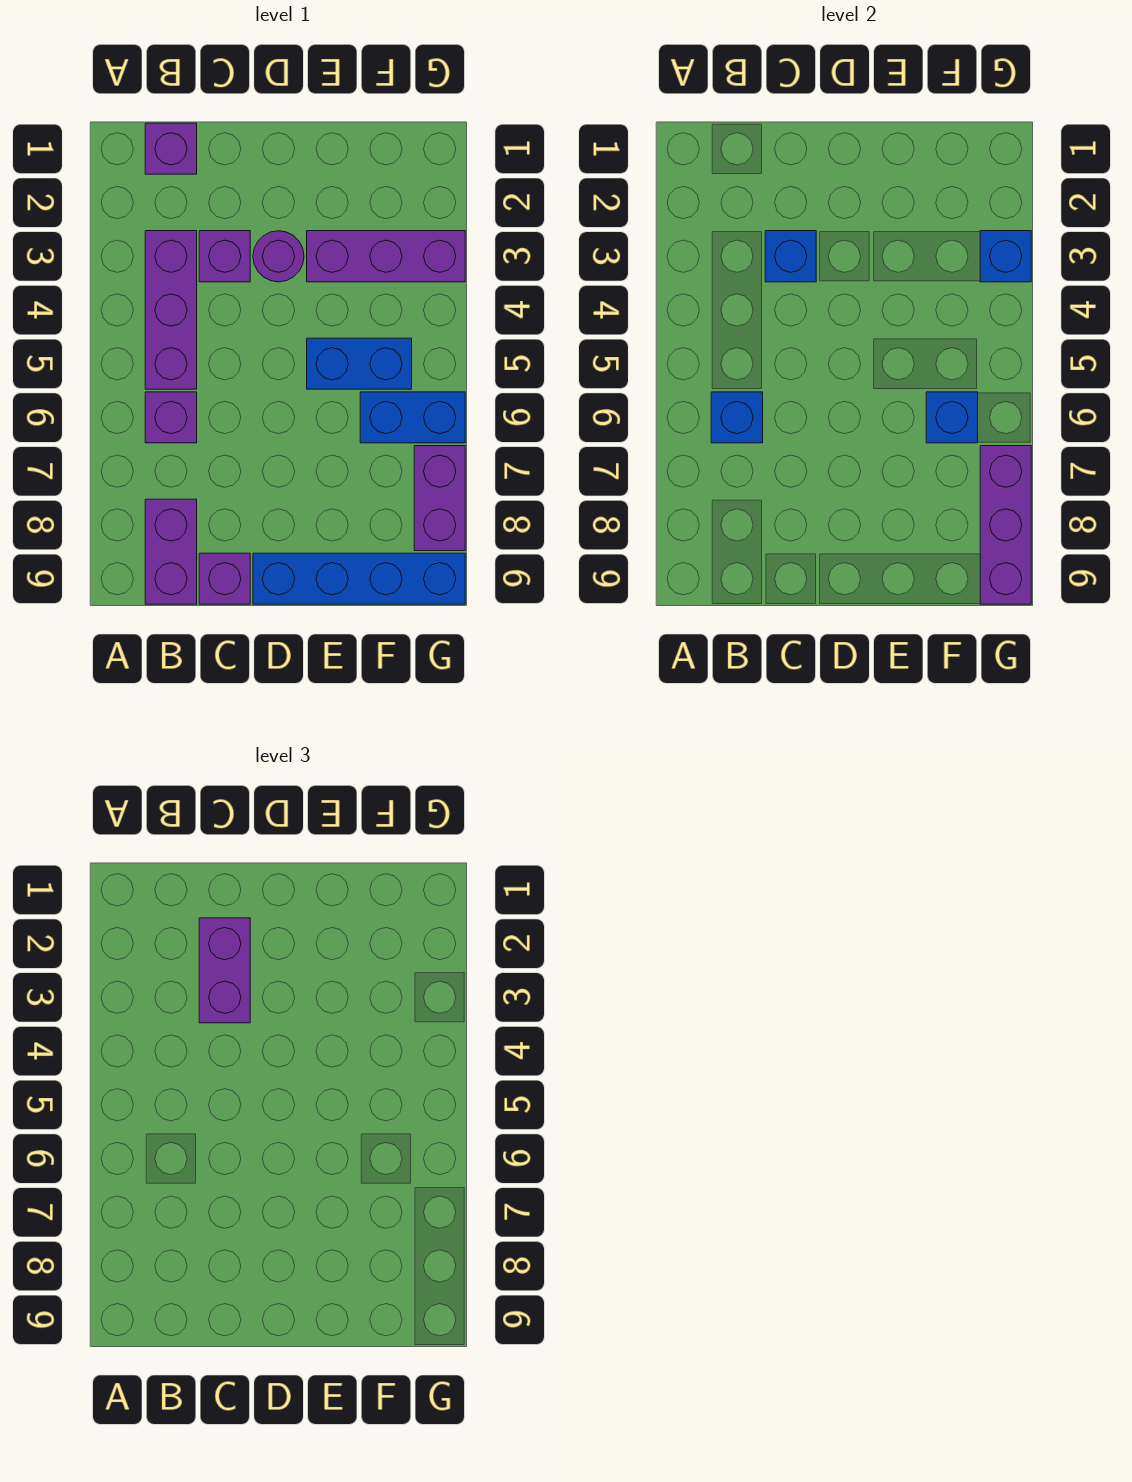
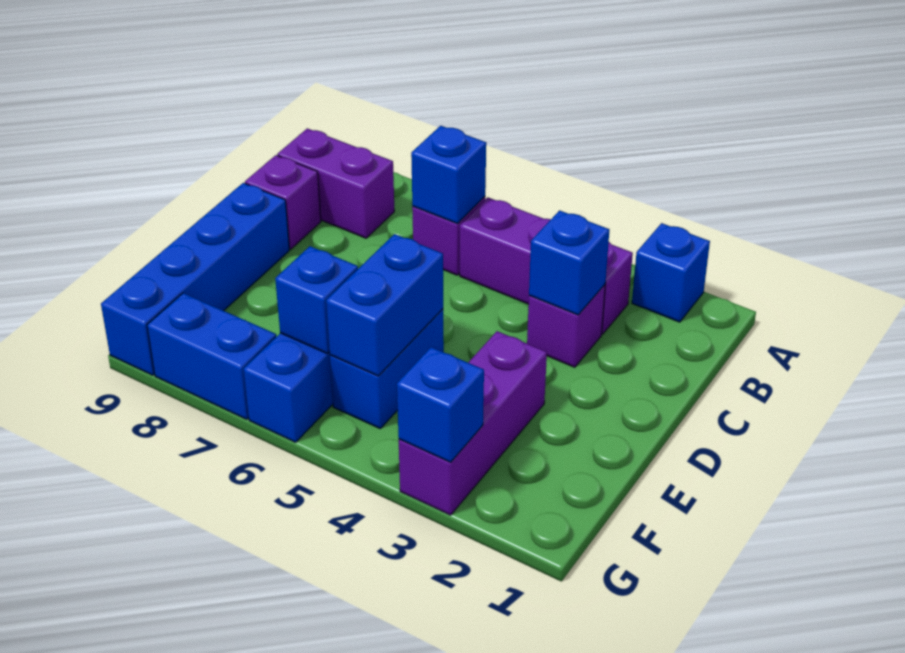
none -> blue brick A2 level 1
purple brick B1 level 1 -> none
purple brick C2:C3 level 3 -> none
purple round brick D3 level 1 -> none
none -> blue brick E5:F5 level 2
purple brick G7:G8 level 1 -> blue brick G7:G8 level 1
purple brick G7:G9 level 2 -> none

